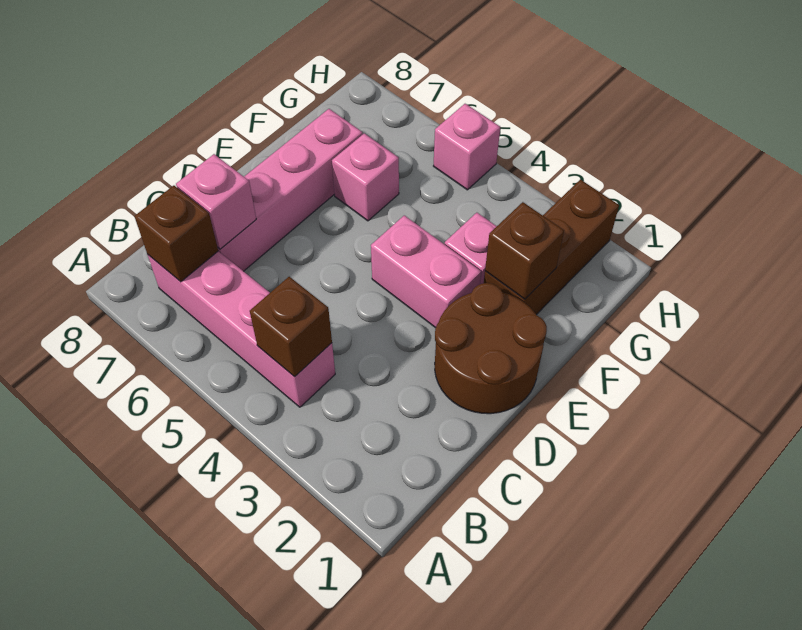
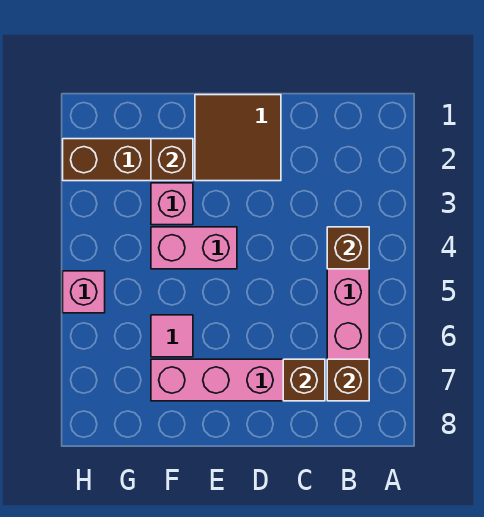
pink brick C7 level 2 -> brown brick C7 level 2
brown round brick D1:E2 level 1 -> brown tile D1:E2 level 1
pink brick E3:E4 level 1 -> pink brick E4:F4 level 1
pink brick F6 level 1 -> pink tile F6 level 1

